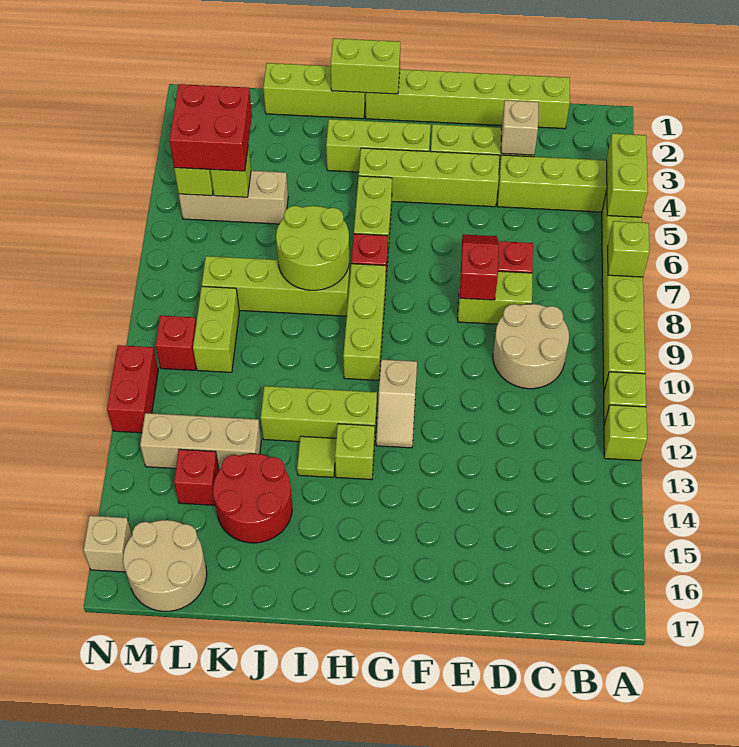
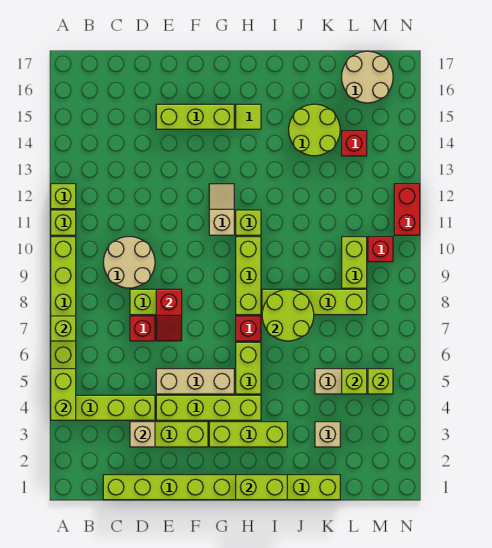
lime brick H12:J12 level 1 -> lime brick E15:G15 level 1
lime brick H13 level 1 -> lime brick H11 level 1
lime tile I13 level 1 -> lime tile H15 level 1
red round brick J14:K15 level 1 -> lime round brick J14:K15 level 1
tan brick K13:M13 level 1 -> tan brick E5:G5 level 1
red brick L4:M5 level 3 -> none
tan brick N16 level 1 -> tan brick K3 level 1

